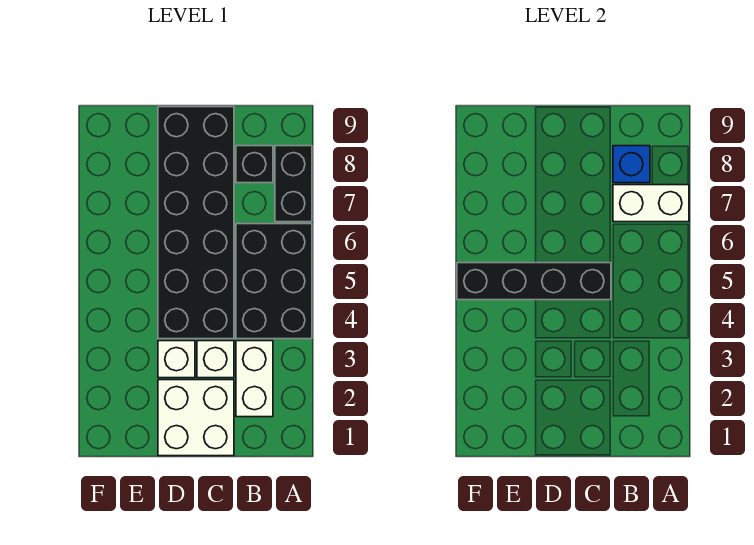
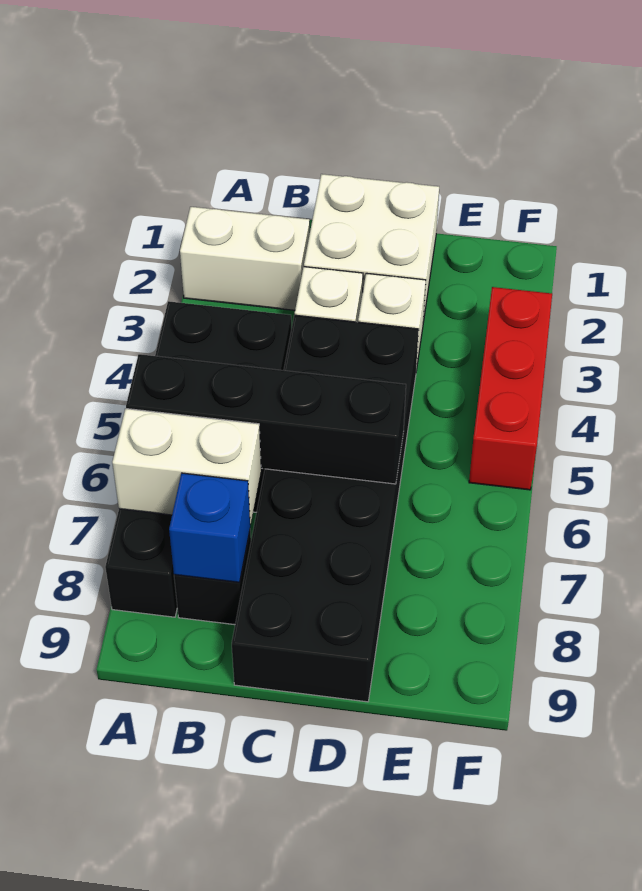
white brick B2:B3 level 1 -> white brick A2:B2 level 1
black brick C5:F5 level 2 -> black brick A6:D6 level 2
none -> red brick F3:F5 level 1

